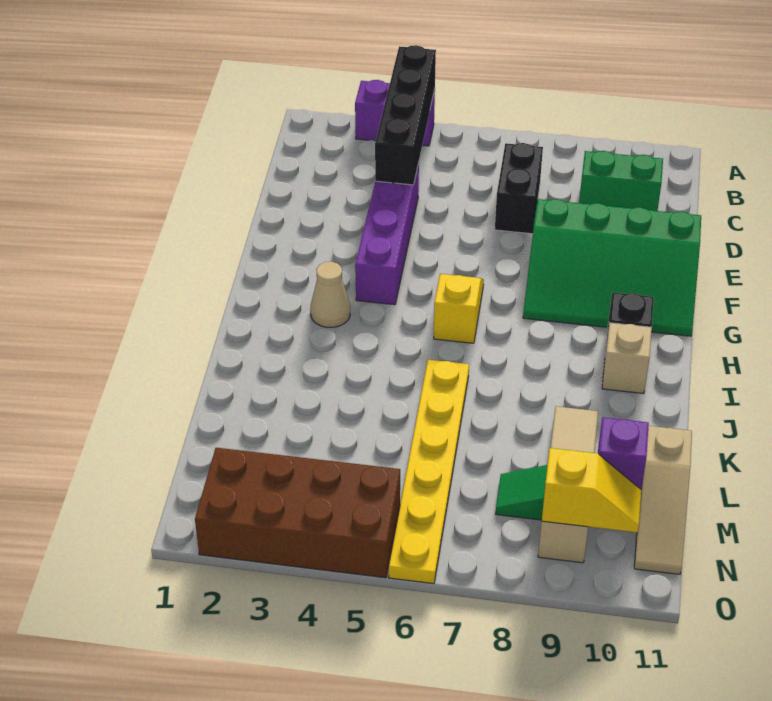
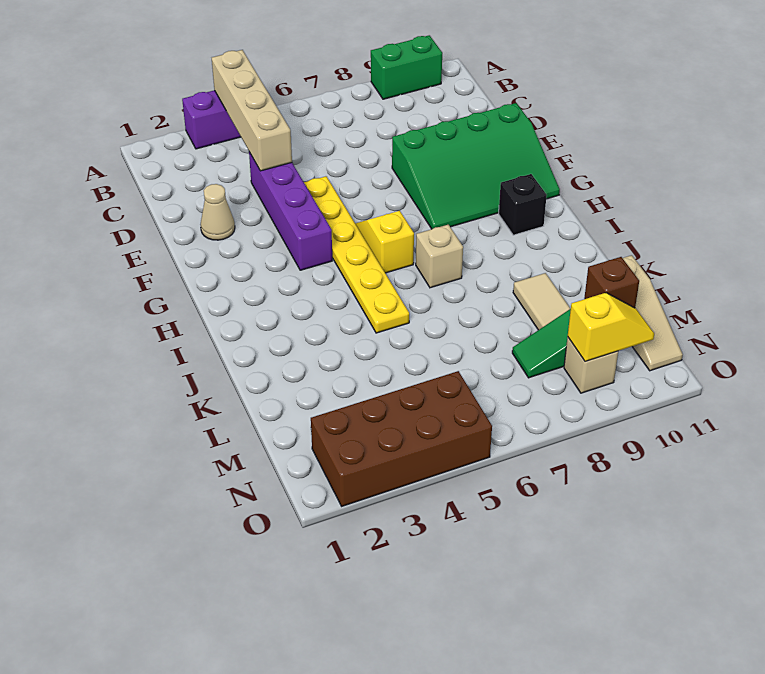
black brick A4:D4 level 2 -> tan brick A4:D4 level 2
black brick C7:D7 level 1 -> none
green brick C9:C10 level 1 -> green brick A9:A10 level 1
tan cone H3 level 1 -> tan cone E2 level 1
tan brick I10 level 1 -> tan brick I7 level 1
yellow plate J6:O6 level 1 -> yellow plate E5:J5 level 1
purple brick M10 level 2 -> brown brick M10 level 2

